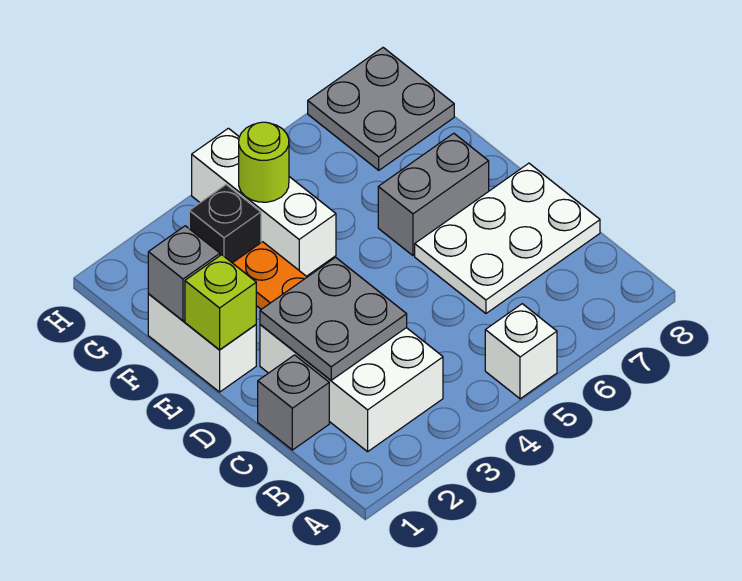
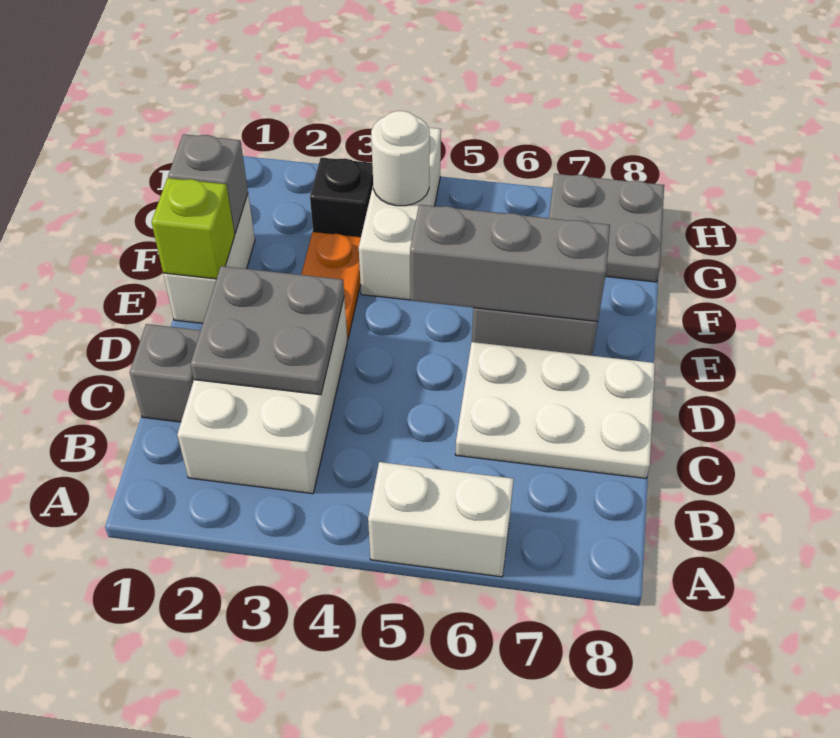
white brick A5 level 1 -> white brick A5:A6 level 1
none -> grey brick E5:E7 level 2
lime round brick G4 level 2 -> white round brick G4 level 2

